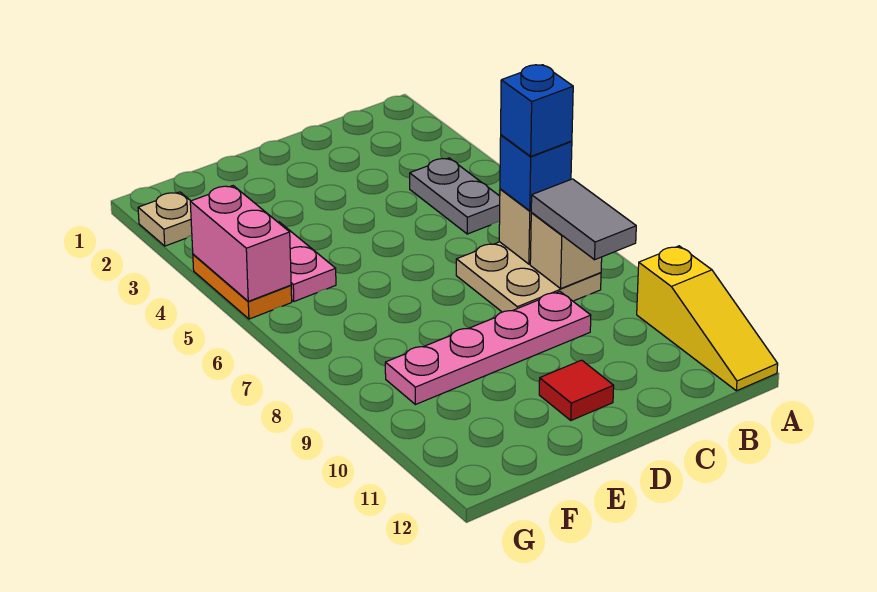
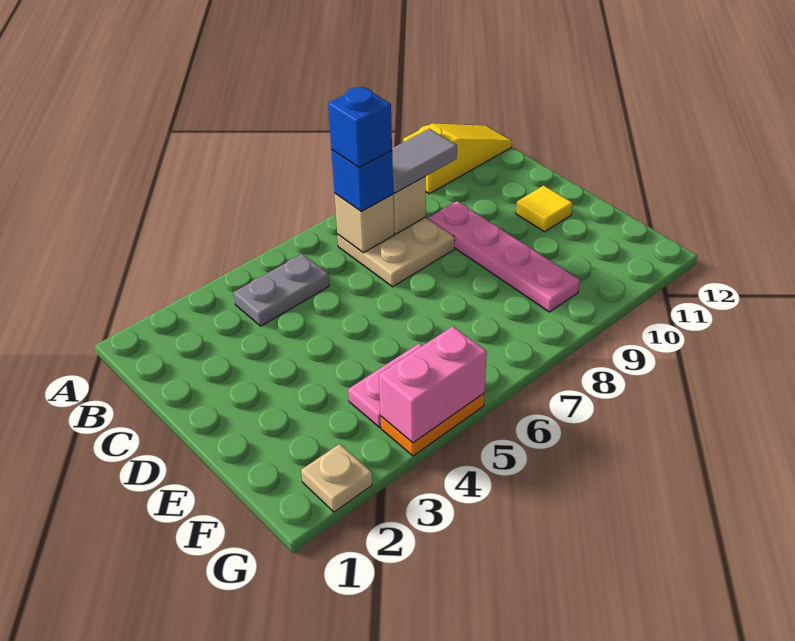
red tile D11 level 1 -> yellow tile D11 level 1

